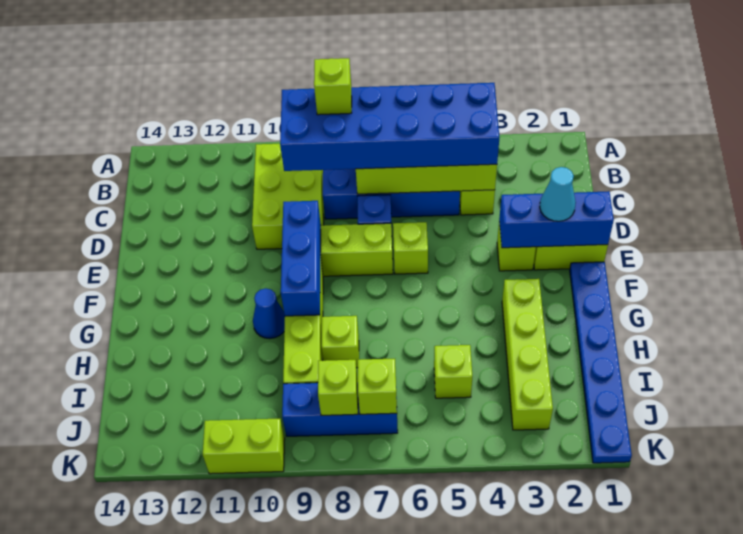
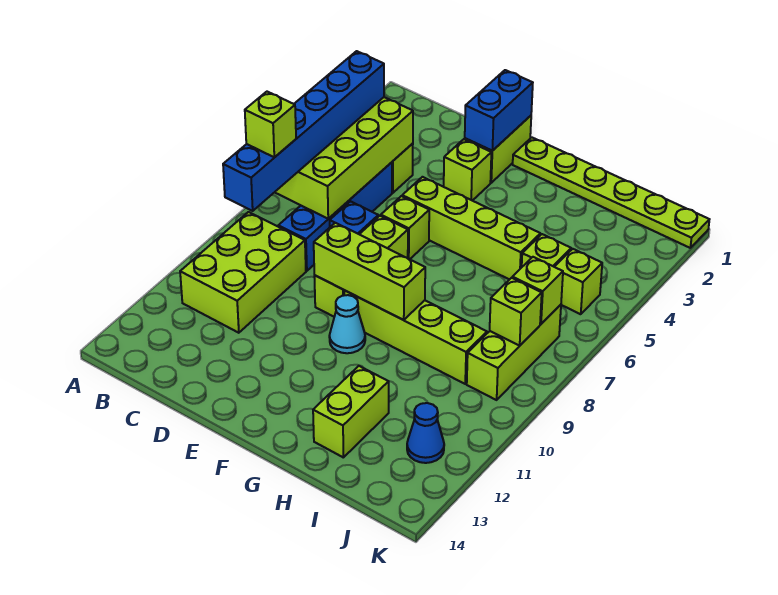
blue brick B4:C9 level 3 -> blue brick B4:B9 level 3
lime brick B9:D10 level 1 -> lime brick B9:C11 level 1
blue brick E1:E3 level 2 -> blue brick E1:E2 level 2
cyan cone E2 level 3 -> cyan cone F10 level 1
blue brick E9:G9 level 2 -> lime brick E9:G9 level 2
blue plate F1:K1 level 1 -> lime plate F1:K1 level 1
lime brick G3:J3 level 1 -> lime brick E5:H5 level 1
blue cone G10 level 1 -> blue cone J12 level 1
lime brick H8 level 1 -> lime brick J5 level 1
blue brick J7:J9 level 1 -> lime brick J7:J9 level 1
lime brick K10:K11 level 1 -> lime brick H12:H13 level 1

